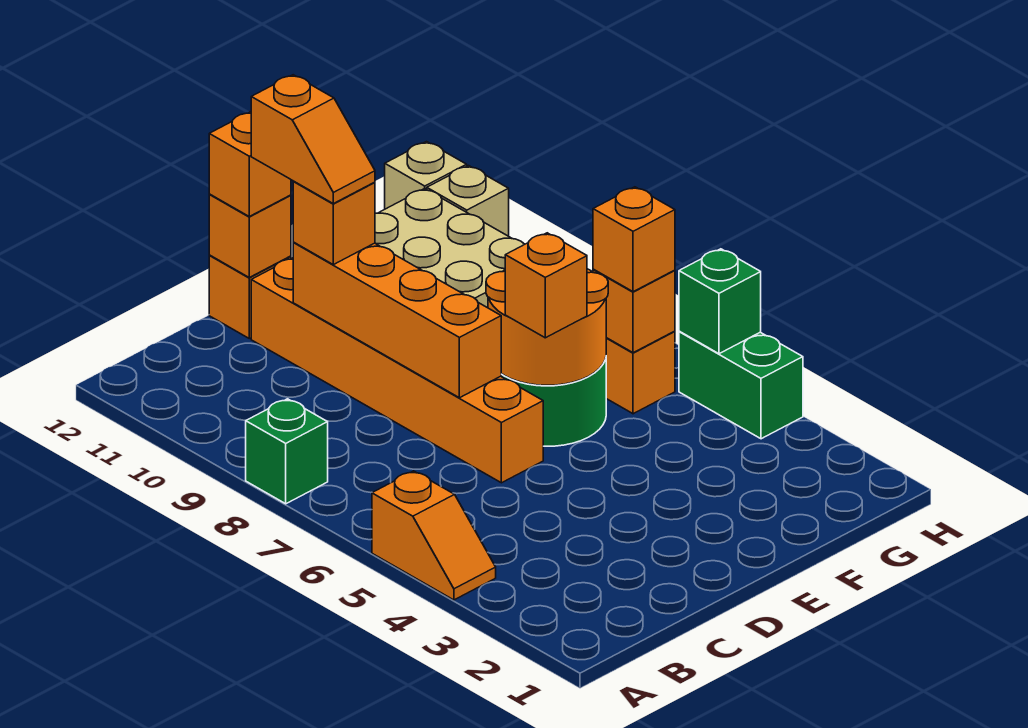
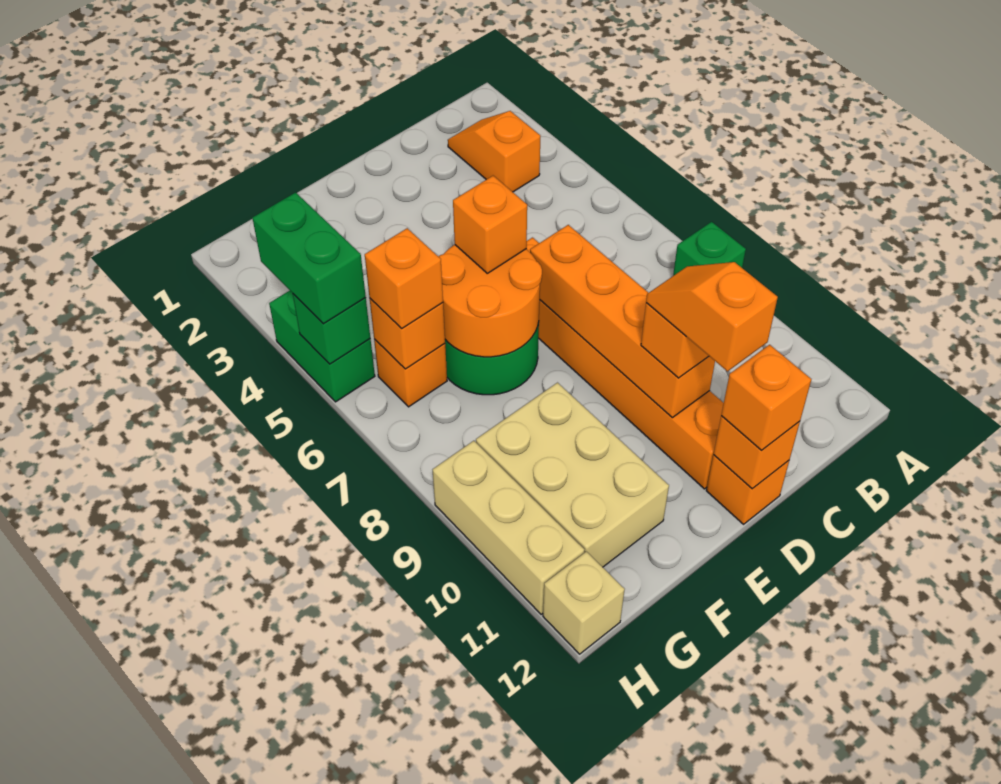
orange slope A4:A5 level 1 top 5 -> orange slope B2:B3 level 1 top 3
none -> green brick H4:H5 level 3
tan brick H11 level 1 -> tan brick H9:H11 level 1

